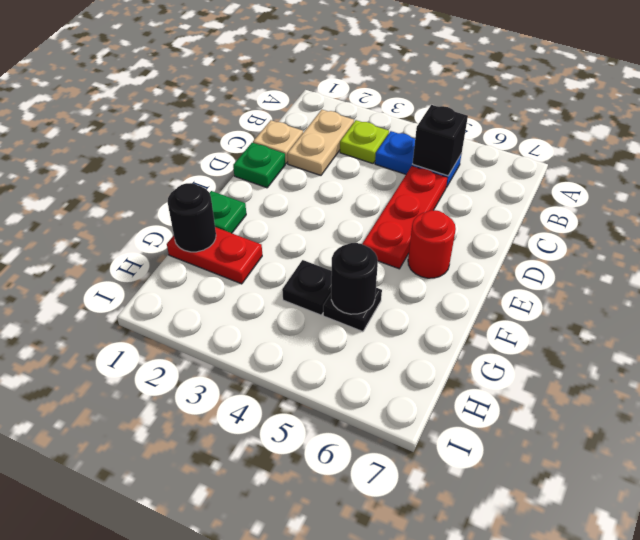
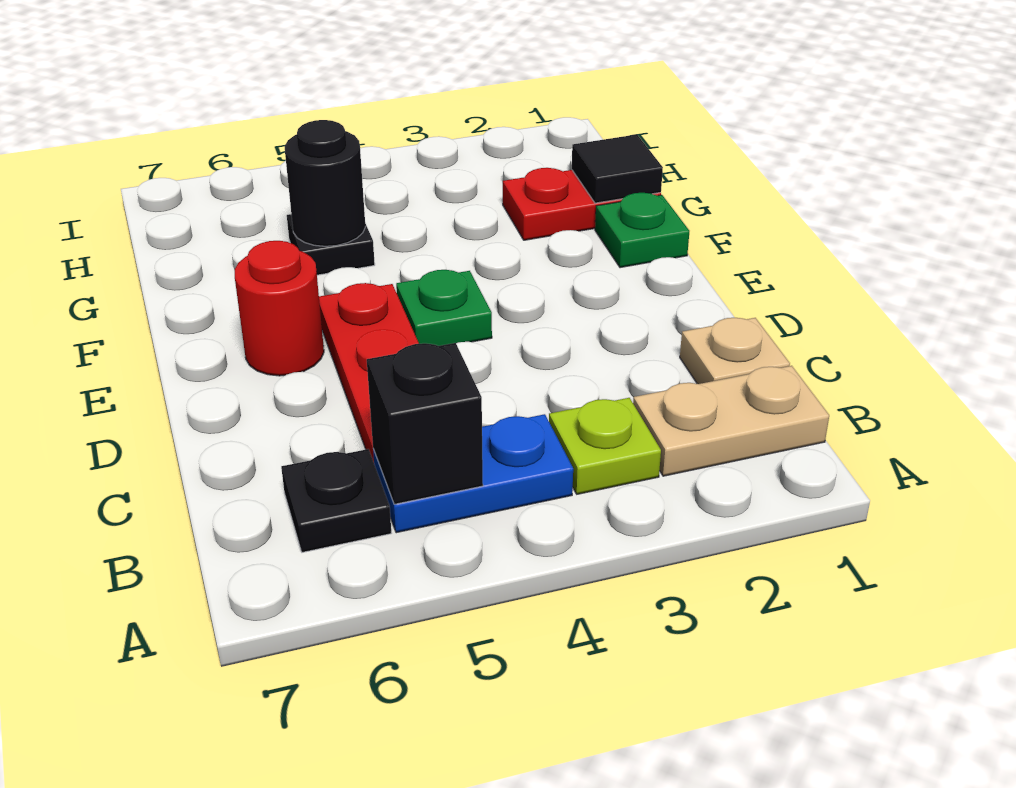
tan plate B2:C2 level 1 -> tan plate B1:B2 level 1
green plate D1 level 1 -> green plate E4 level 1
black round brick G1 level 2 -> black tile G1 level 2
black plate G4 level 1 -> black plate B6 level 1

